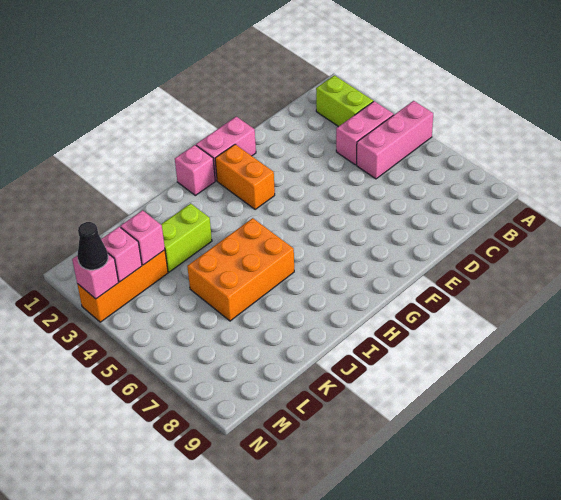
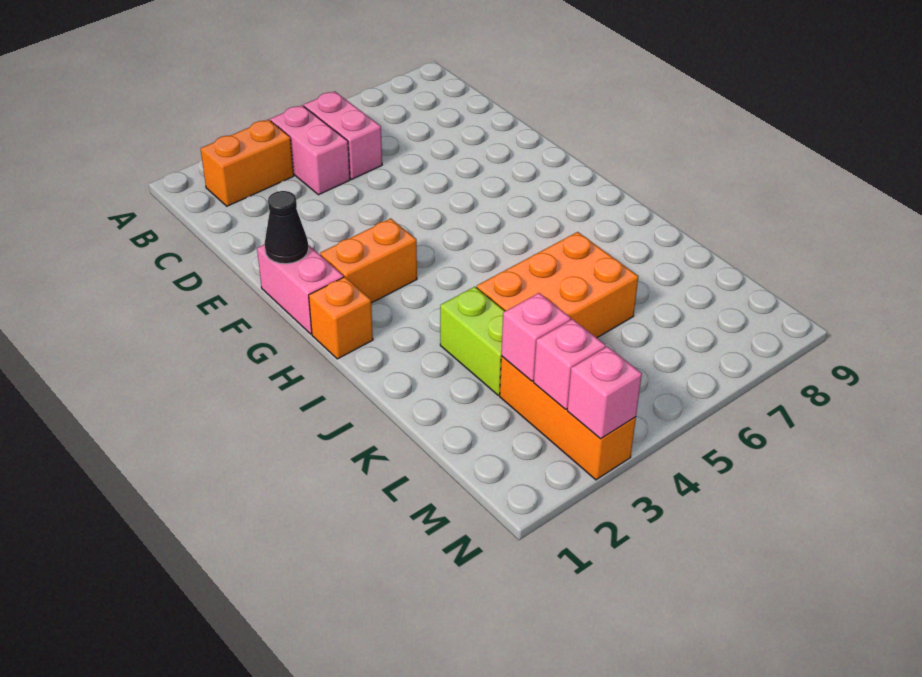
pink brick A5:C5 level 1 -> pink brick B5:C5 level 1
lime brick B2:B3 level 1 -> orange brick B2:B3 level 1
pink brick H1 level 1 -> orange brick H1 level 1
orange brick I5:K6 level 1 -> orange brick J4:K6 level 1
black cone N3 level 3 -> black cone F1 level 2

